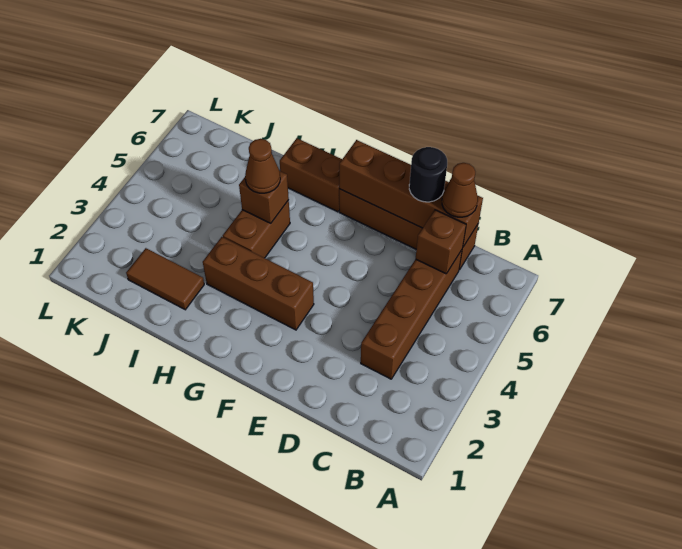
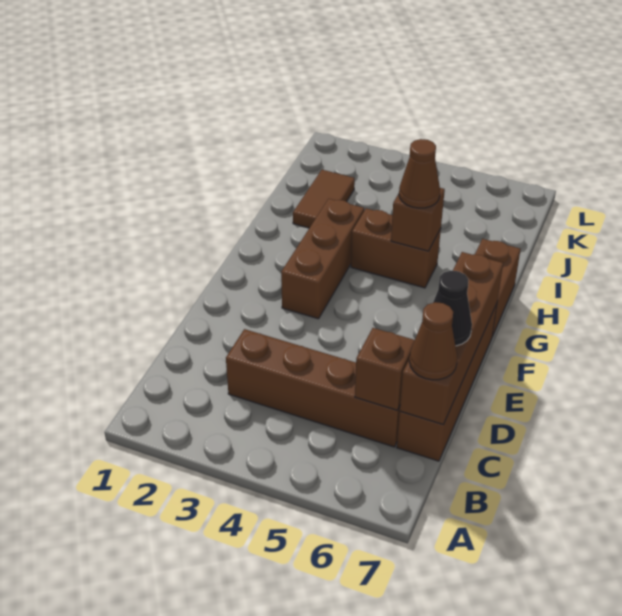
black round brick D7 level 3 -> black cone D7 level 3

